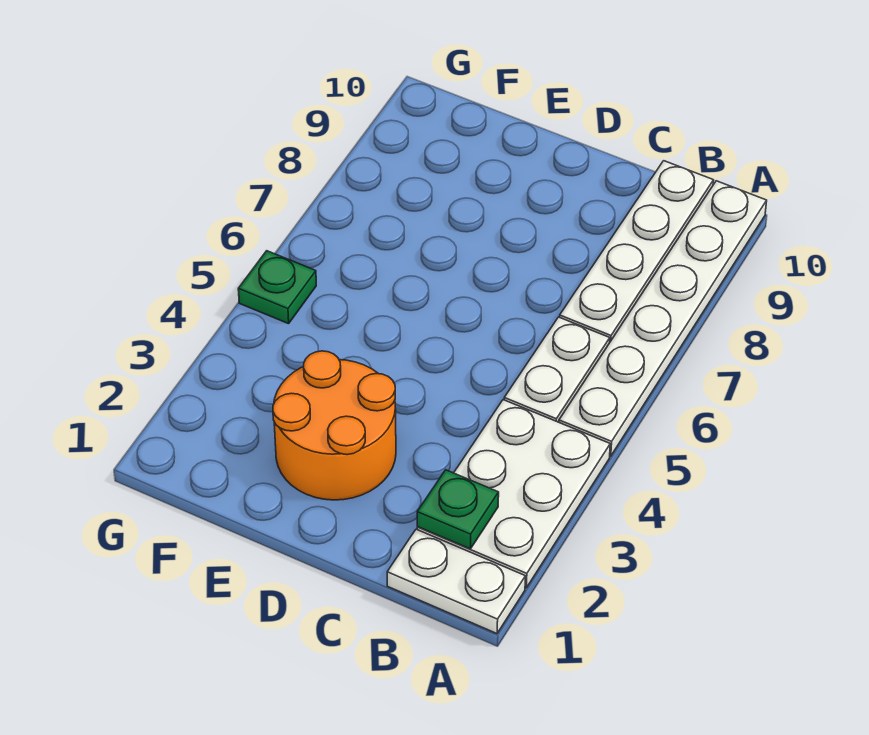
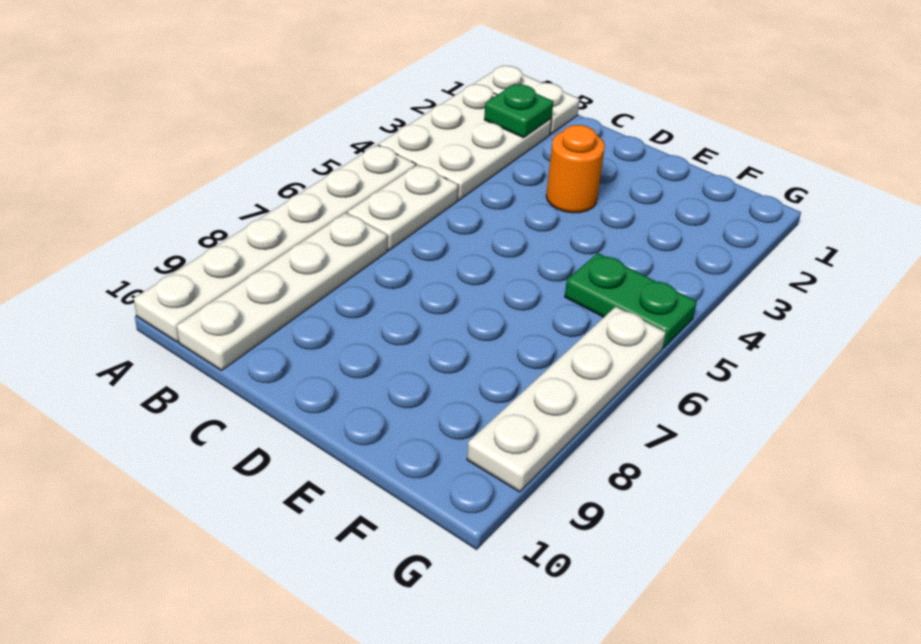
orange round brick D2:E3 level 1 -> orange round brick D3 level 1
green plate G5 level 1 -> green plate F5:G5 level 1
none -> white plate G6:G9 level 1

